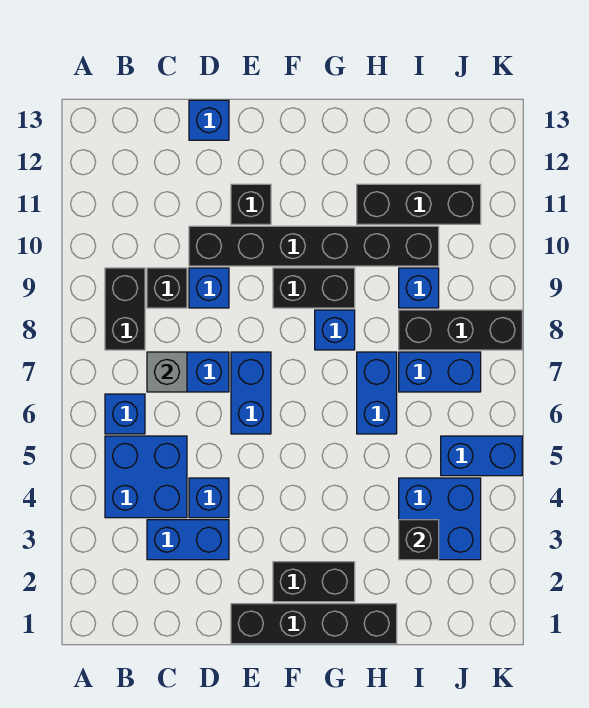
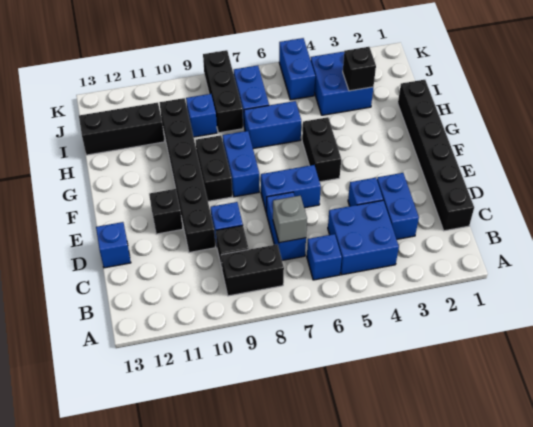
black brick E1:H1 level 1 -> black brick C1:H1 level 1
black brick F2:G2 level 1 -> black brick F5:G5 level 1
blue brick G8 level 1 -> blue brick F8:G8 level 1
black brick H11:J11 level 1 -> black brick I11:I13 level 1

